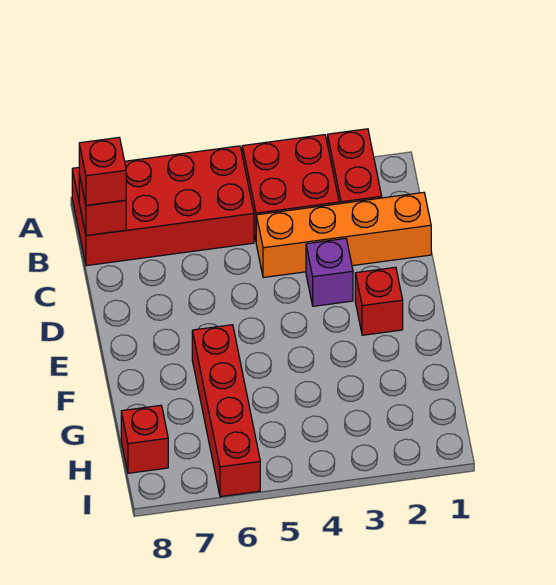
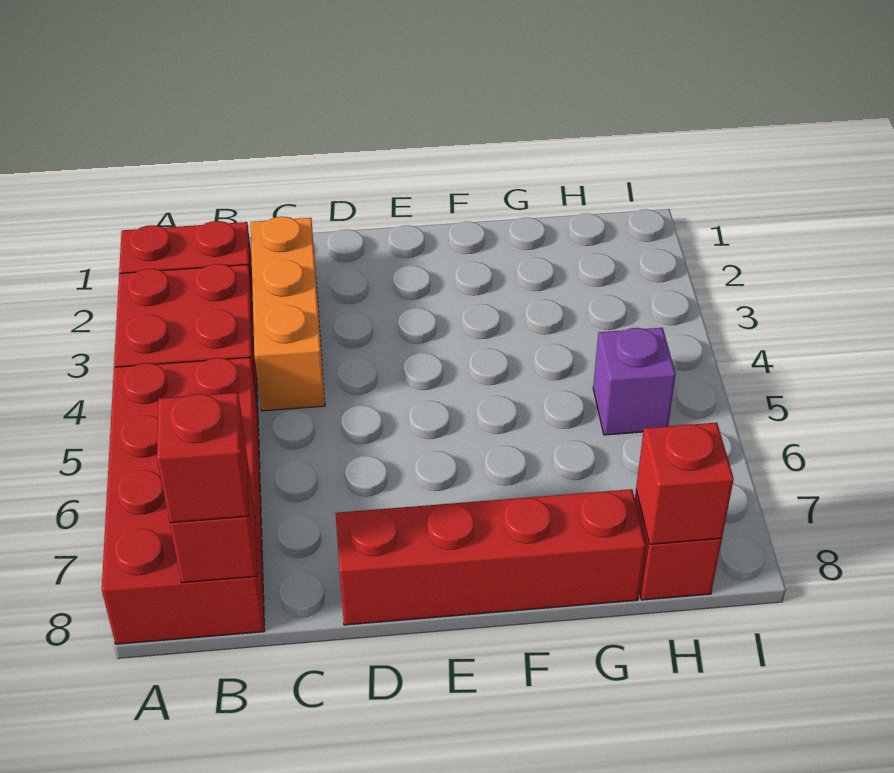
orange brick C1:C4 level 1 -> orange brick C2:C4 level 1
purple brick D3 level 1 -> purple brick H5 level 1
red brick E2 level 1 -> red brick H8 level 2
red brick F6:I6 level 1 -> red brick D8:G8 level 1

